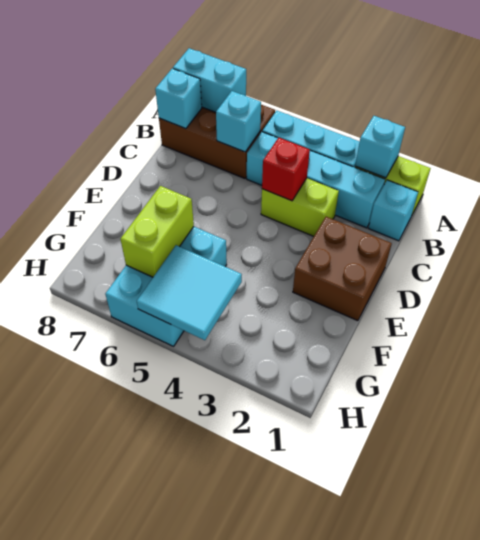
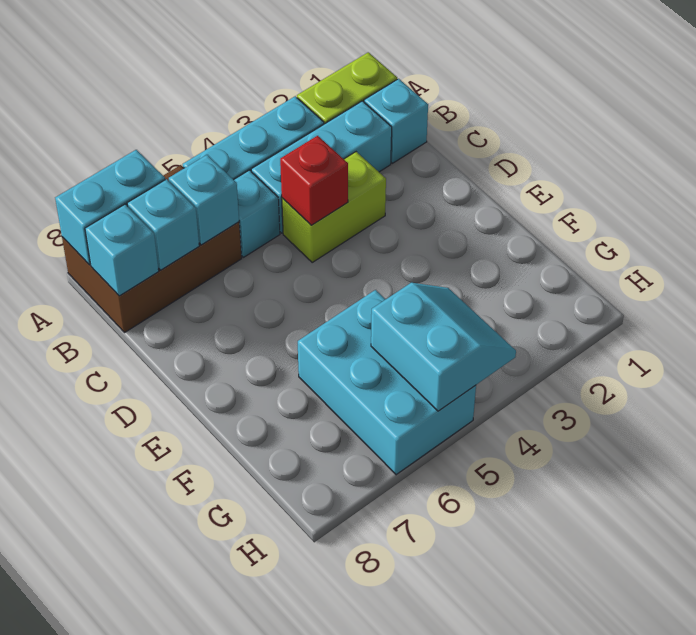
cyan brick A2 level 2 -> cyan brick B7 level 2
brown brick D1:E2 level 1 -> none
lime brick F6:G6 level 2 -> none
cyan tile G4:H5 level 2 -> cyan slope G4:H5 level 2 top 5

